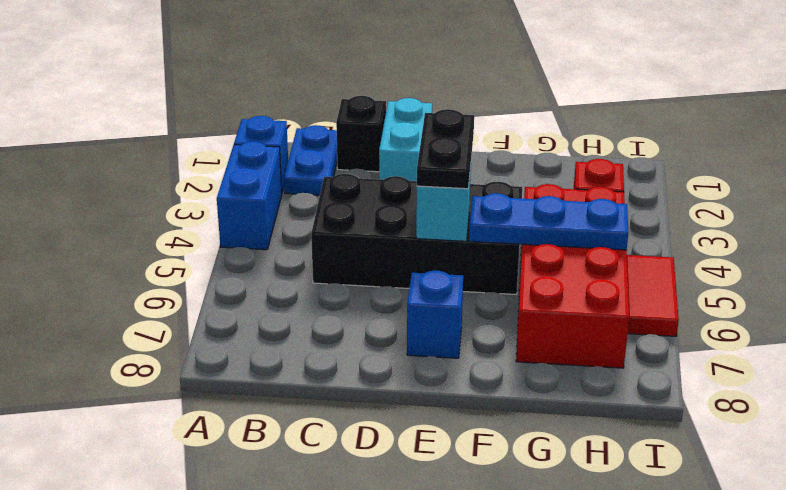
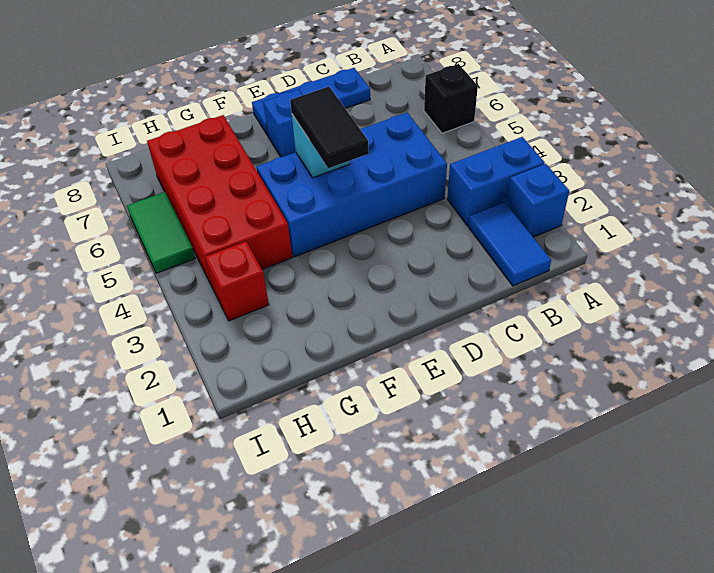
blue brick A3:A4 level 1 -> blue brick A3:B3 level 1
blue plate B1:B2 level 1 -> blue tile B1:B2 level 1
black brick C1 level 1 -> black brick A6 level 1
black brick C4:F5 level 1 -> blue brick C4:F5 level 1
cyan brick D1:D2 level 1 -> none
black plate E4:E5 level 3 -> black tile E4:E5 level 3
blue plate F5:H5 level 2 -> blue plate C8:E8 level 1
red tile I5:I6 level 1 -> green tile I5:I6 level 1

